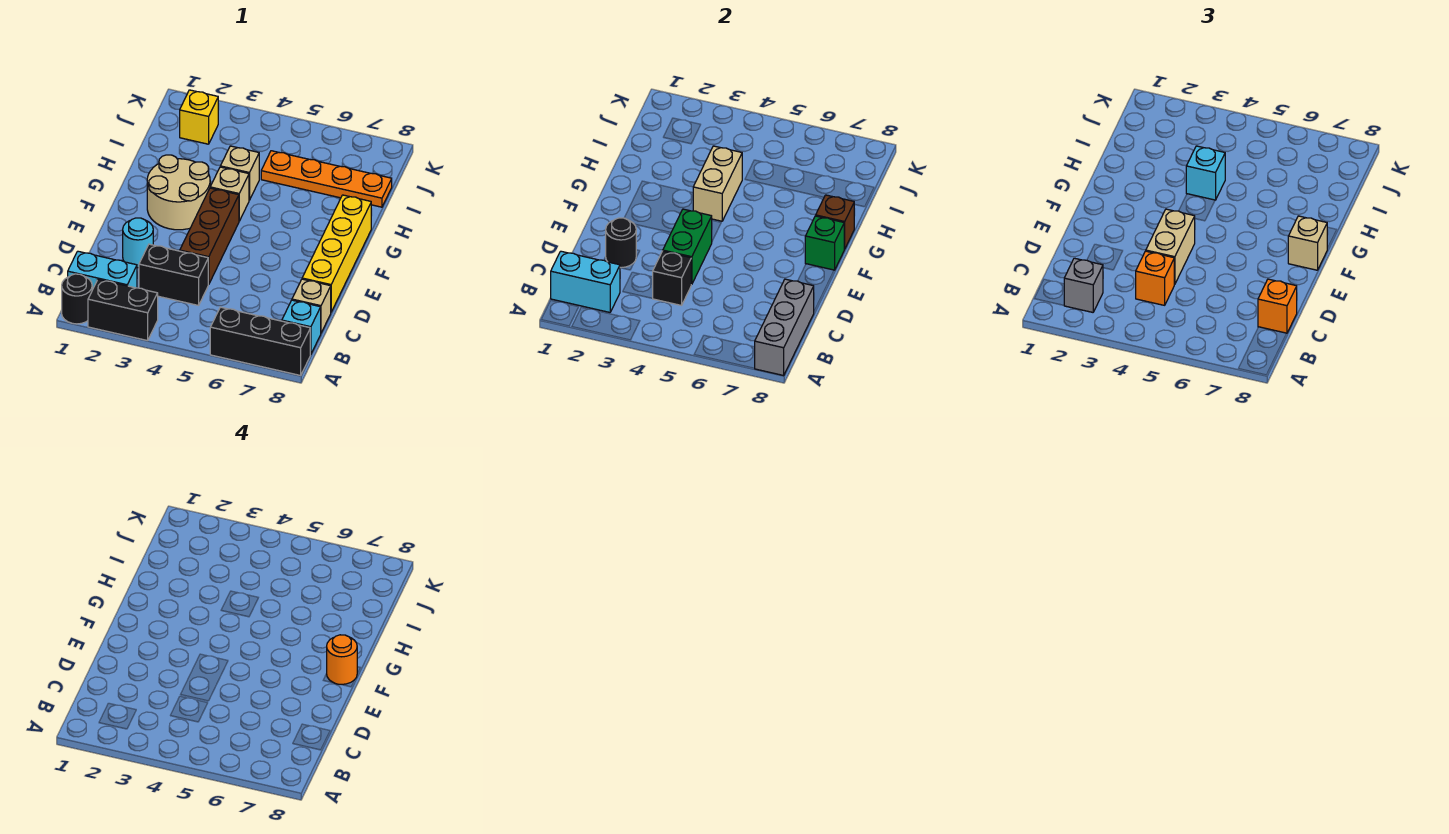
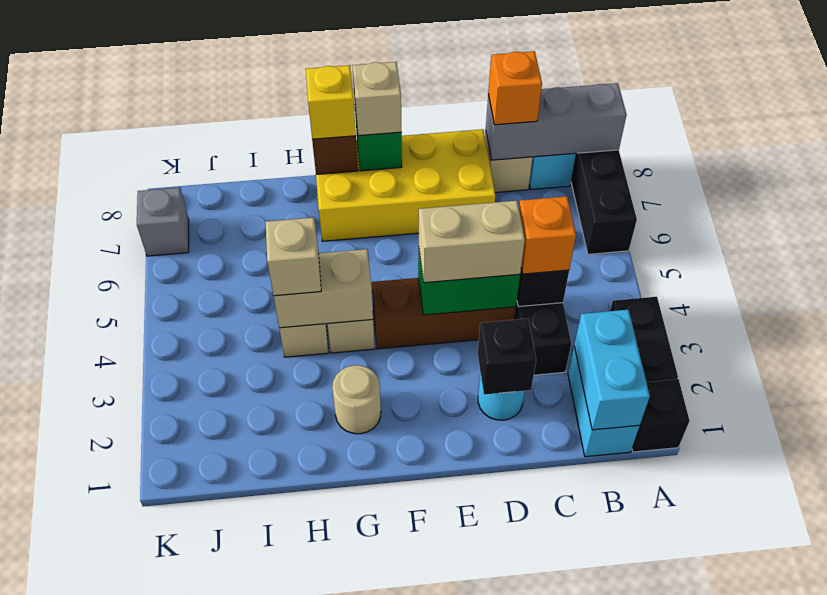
black round brick A1 level 1 -> black brick A1 level 1
grey brick B2 level 3 -> grey brick K7 level 1
black round brick D2 level 2 -> black brick D2 level 2
yellow brick D8:G8 level 1 -> yellow brick D7:G8 level 1
tan round brick F2:G3 level 1 -> tan round brick G2 level 1
orange round brick F8 level 4 -> none
cyan brick H4 level 3 -> tan brick H4 level 3
orange plate I5:I8 level 1 -> none
yellow brick J2 level 1 -> yellow brick G8 level 3

